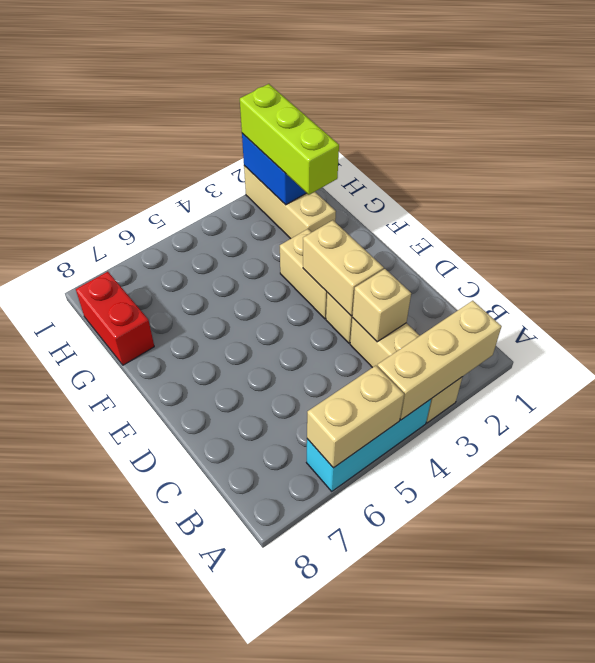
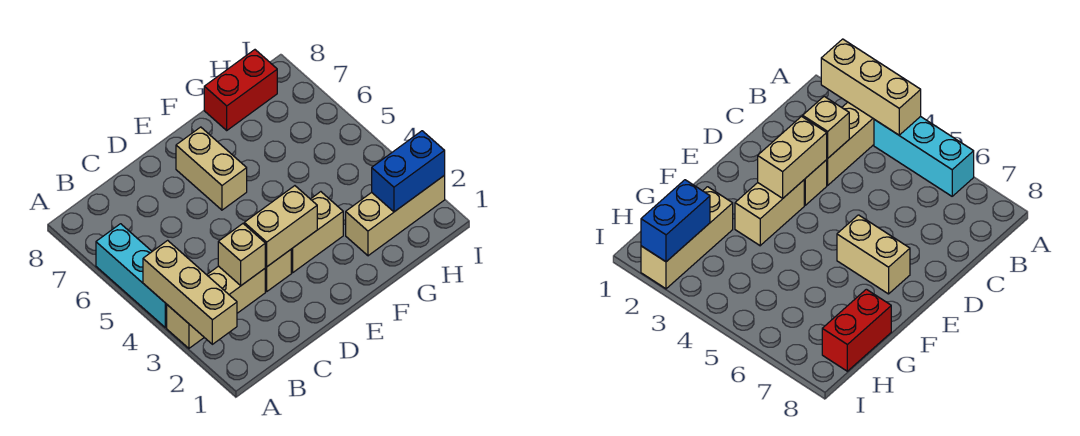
tan brick A5:A6 level 2 -> tan brick E6:E7 level 1
lime brick G2:I2 level 3 -> none

